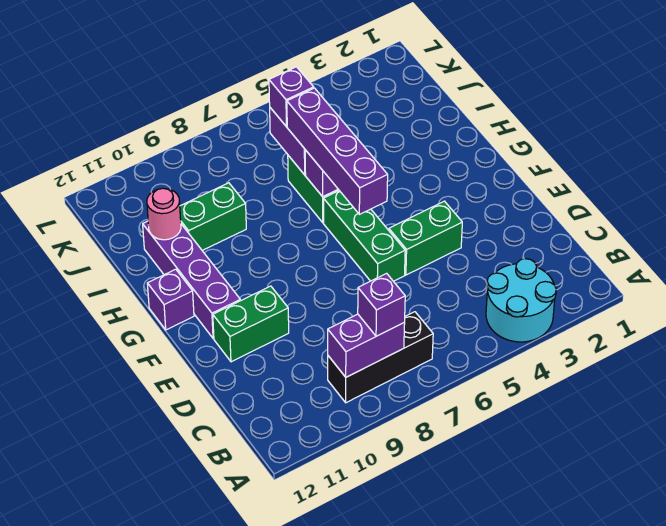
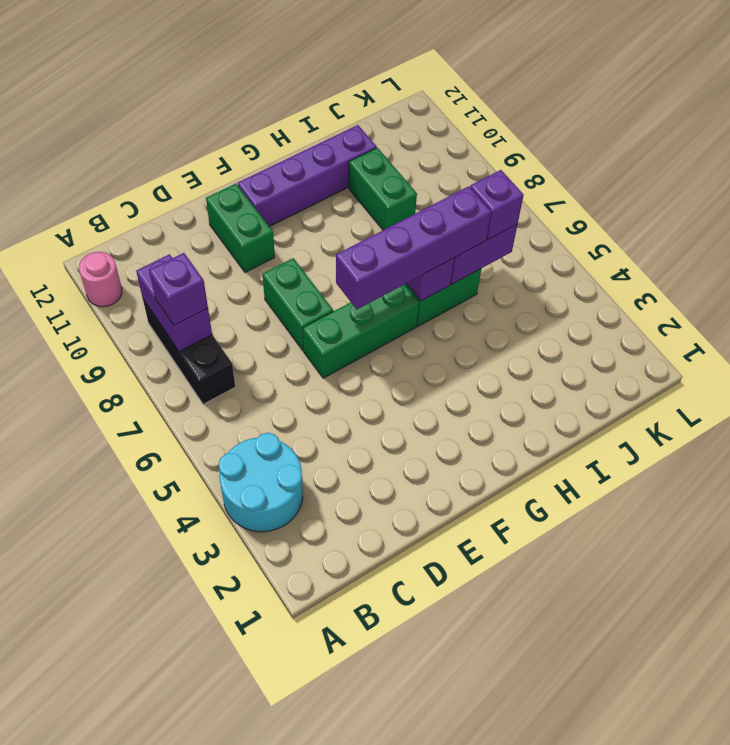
green brick E4:E5 level 1 -> green brick E7:E8 level 1
purple brick G12 level 1 -> none
pink round brick I11 level 2 -> pink round brick A11 level 1

